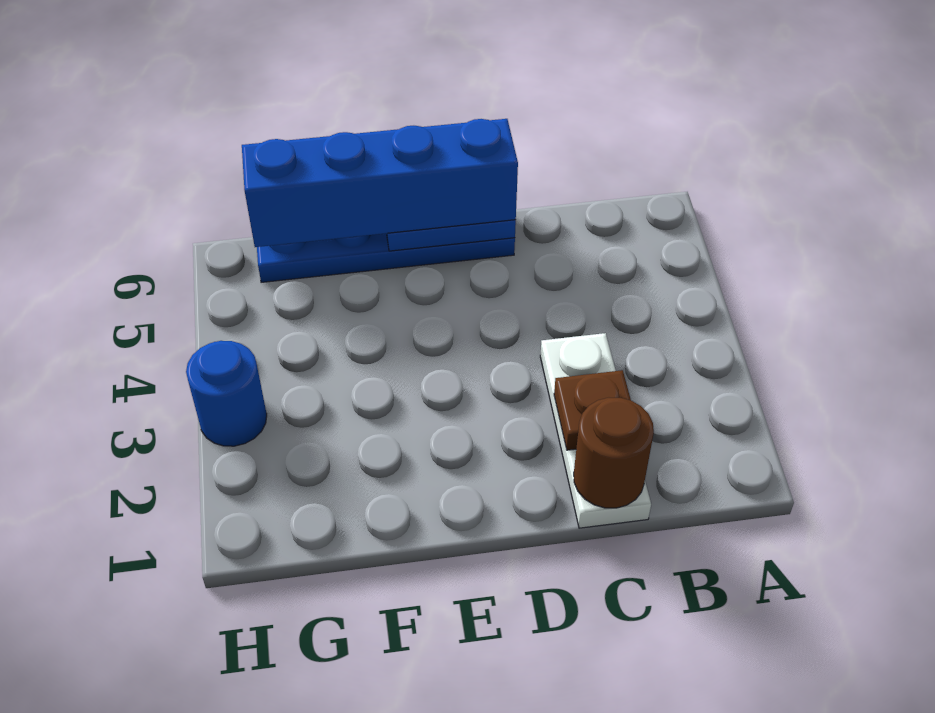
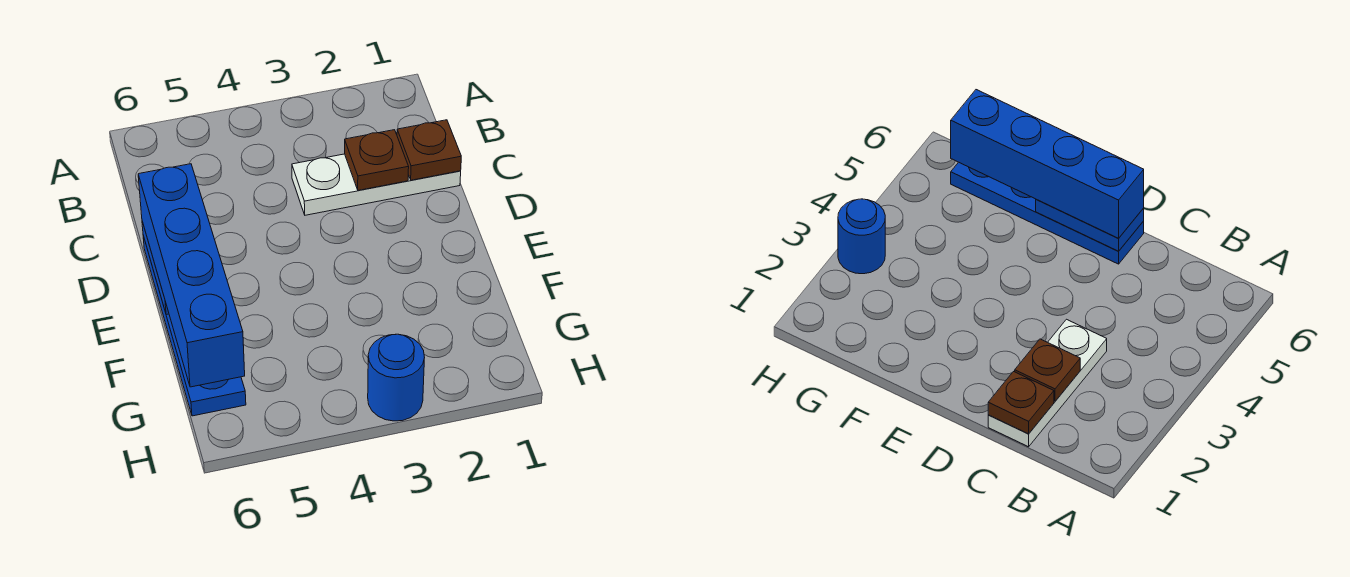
brown round brick C1 level 2 -> brown plate C1 level 2

